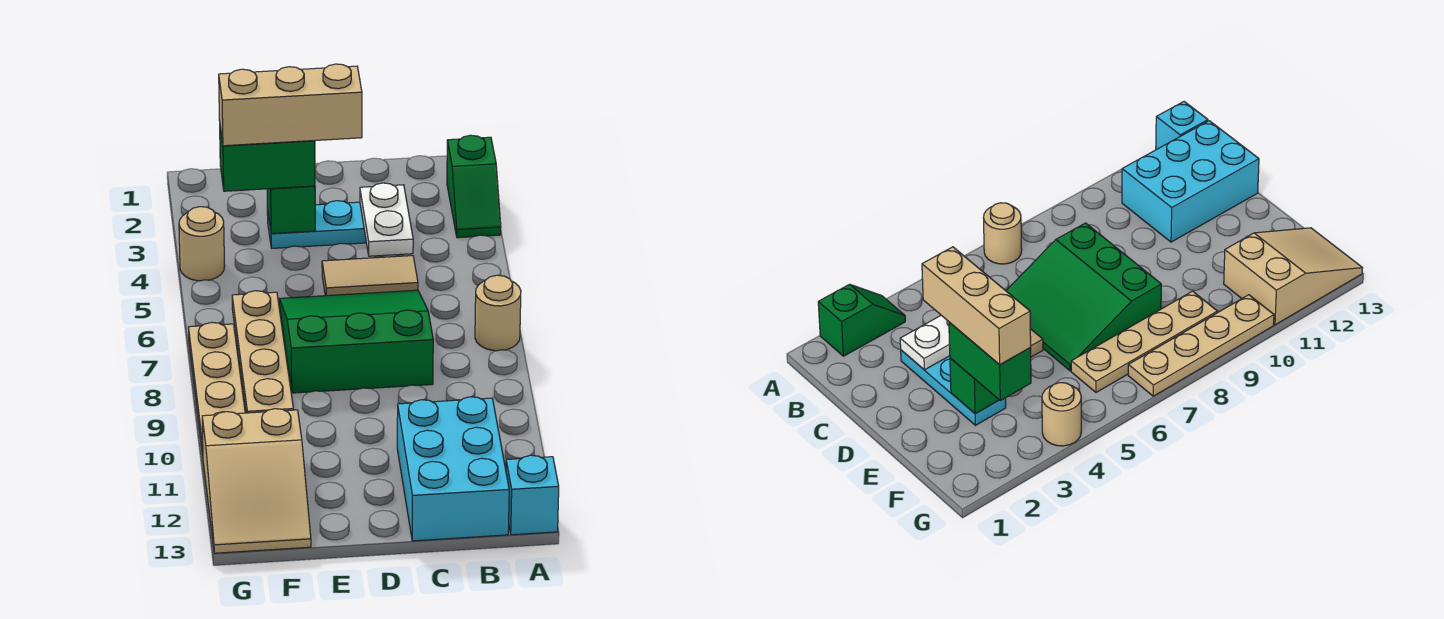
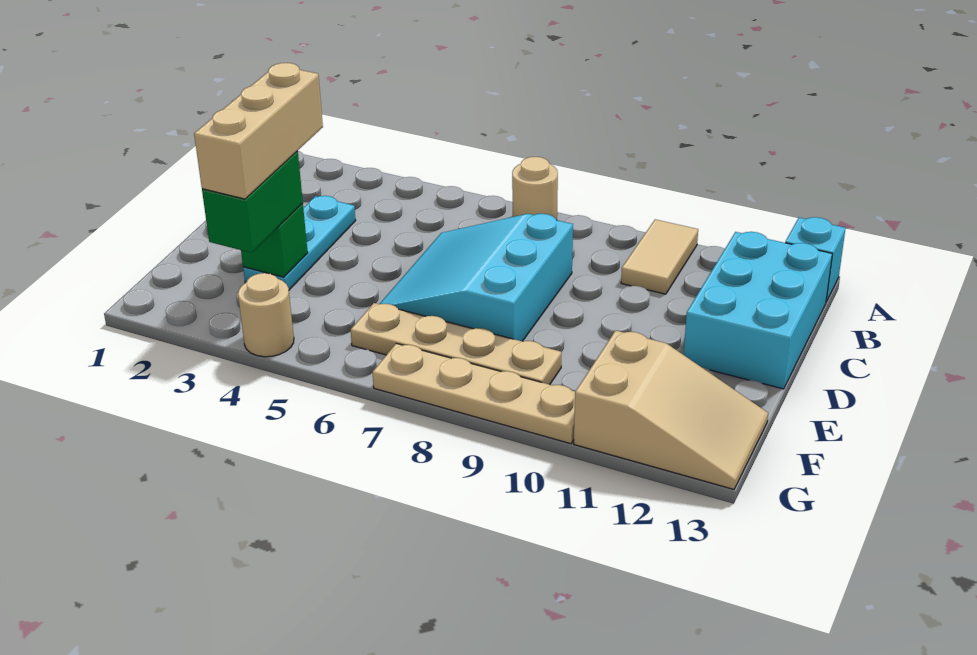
green slope A2:A3 level 1 top 2 -> none
cyan brick B11:C13 level 1 -> cyan brick B12:D13 level 1
white plate C3:C4 level 2 -> none
tan tile C5:D5 level 1 -> tan tile A10:B10 level 1
green slope C6:E8 level 1 top 8 -> cyan slope C6:E8 level 1 top 8

